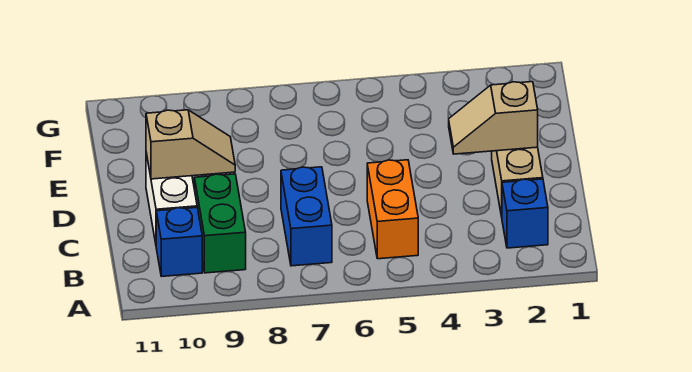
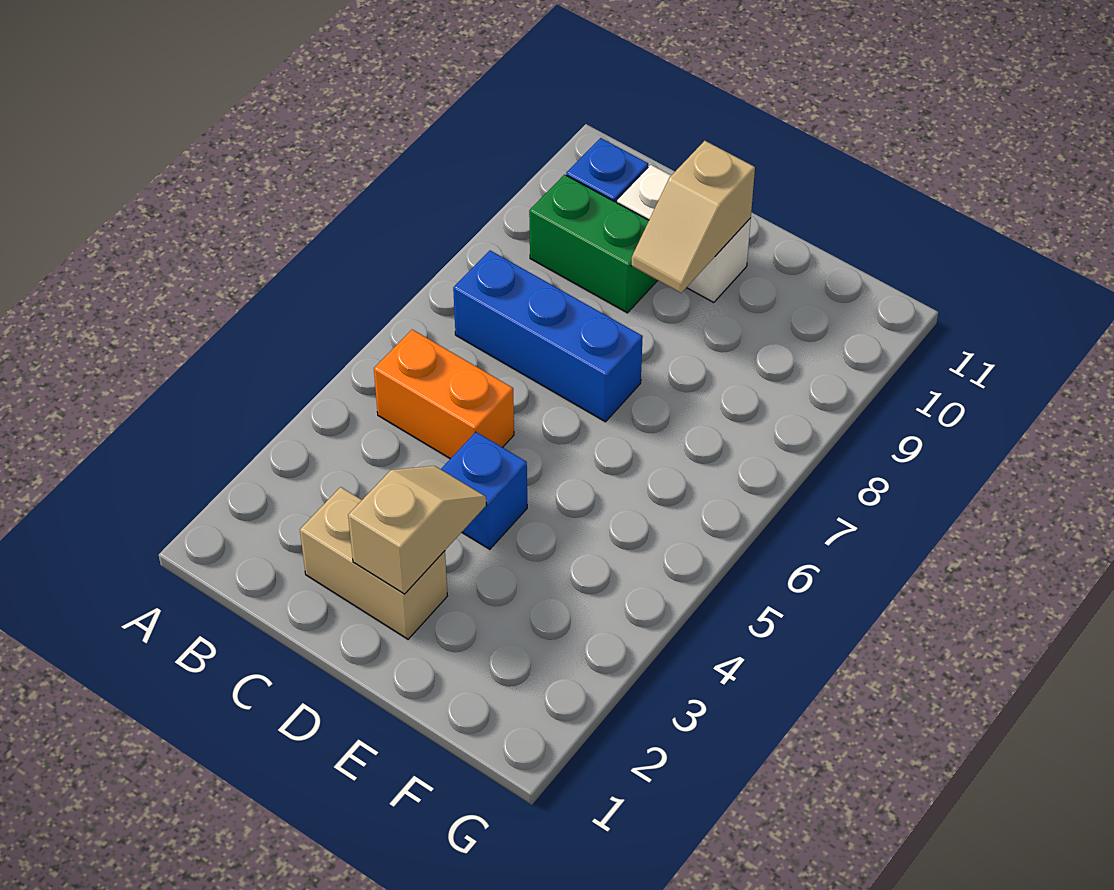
blue brick B2 level 1 -> blue brick D4 level 1
blue brick B7:C7 level 1 -> blue brick B7:D7 level 1

